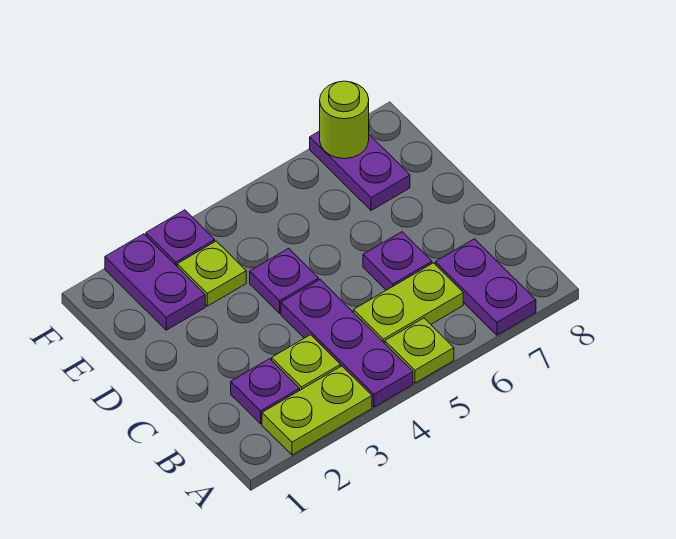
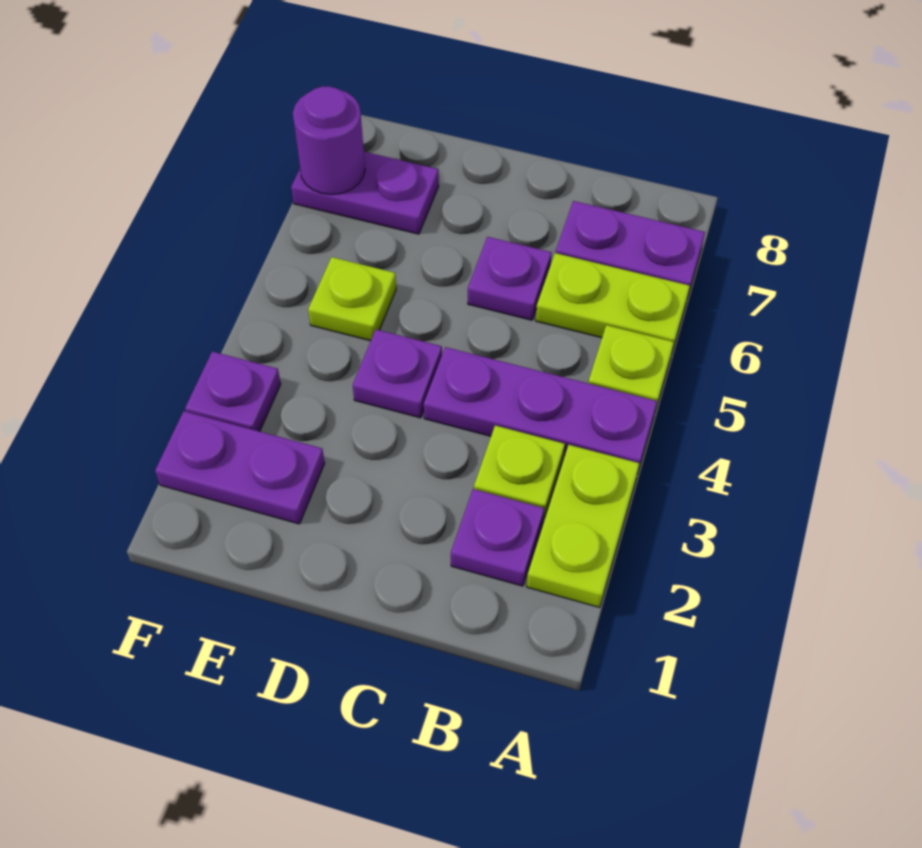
lime plate B5:B6 level 1 -> lime plate A6:B6 level 1
lime plate E3 level 1 -> lime plate E5 level 1
lime round brick F7 level 2 -> purple round brick F7 level 2

